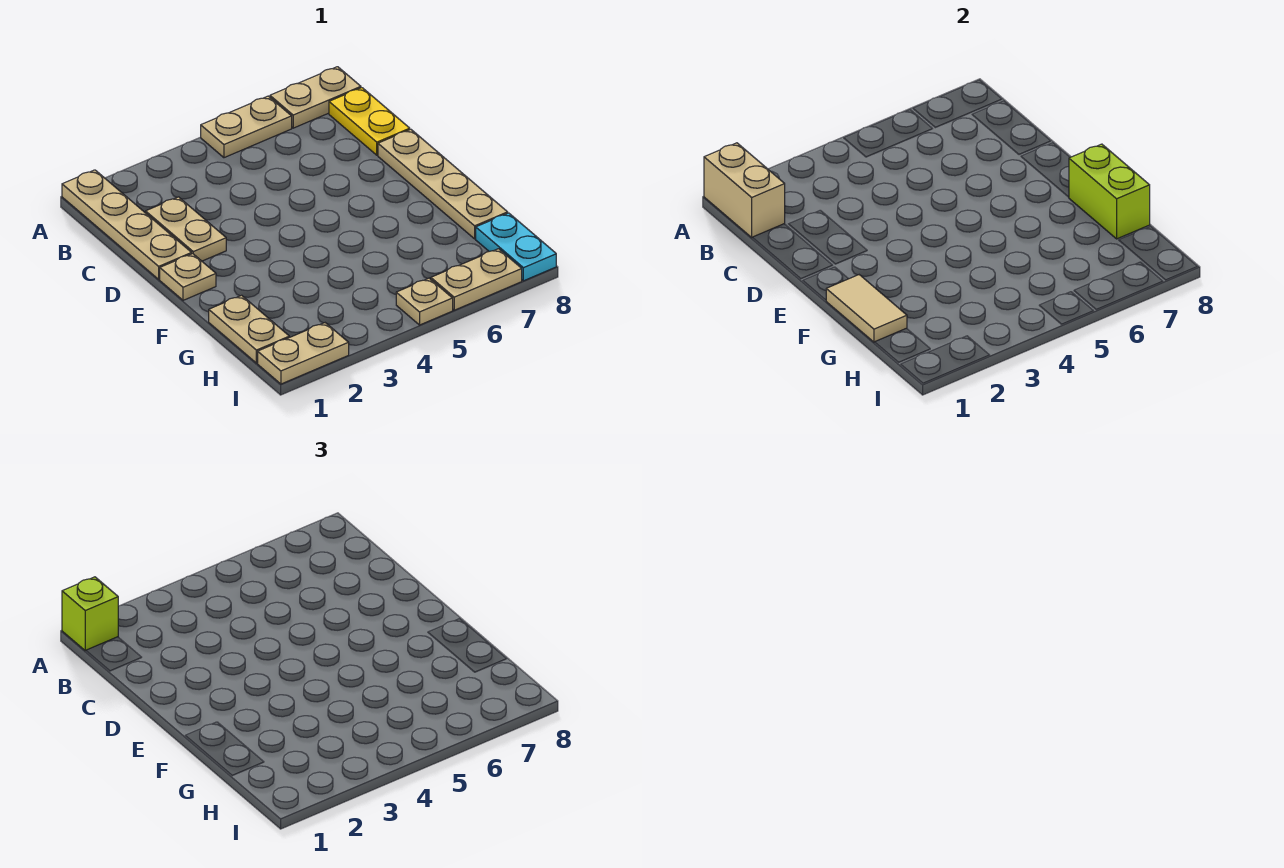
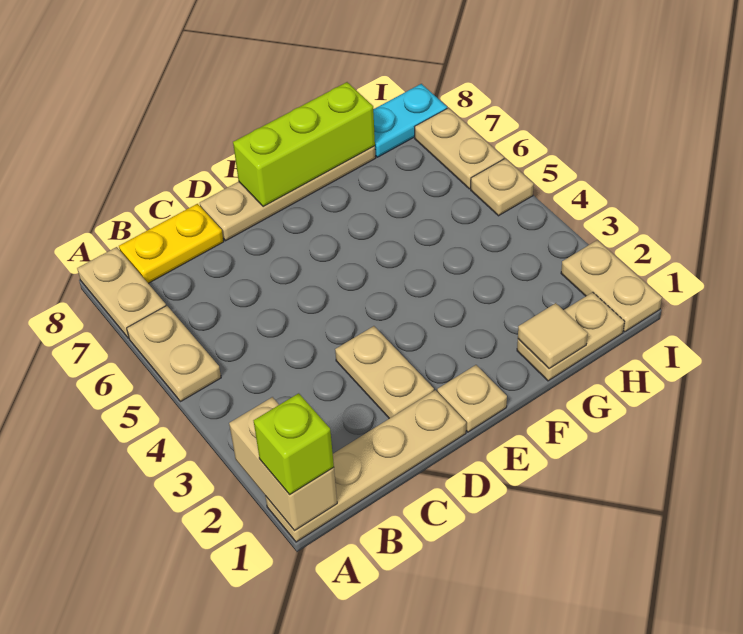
tan brick A1:B1 level 2 -> tan brick A1:A2 level 2
tan plate C2:D2 level 1 -> tan plate D2:D3 level 1
tan tile F1:G1 level 2 -> tan tile G1 level 2
lime brick F8:G8 level 2 -> lime brick E8:G8 level 2

